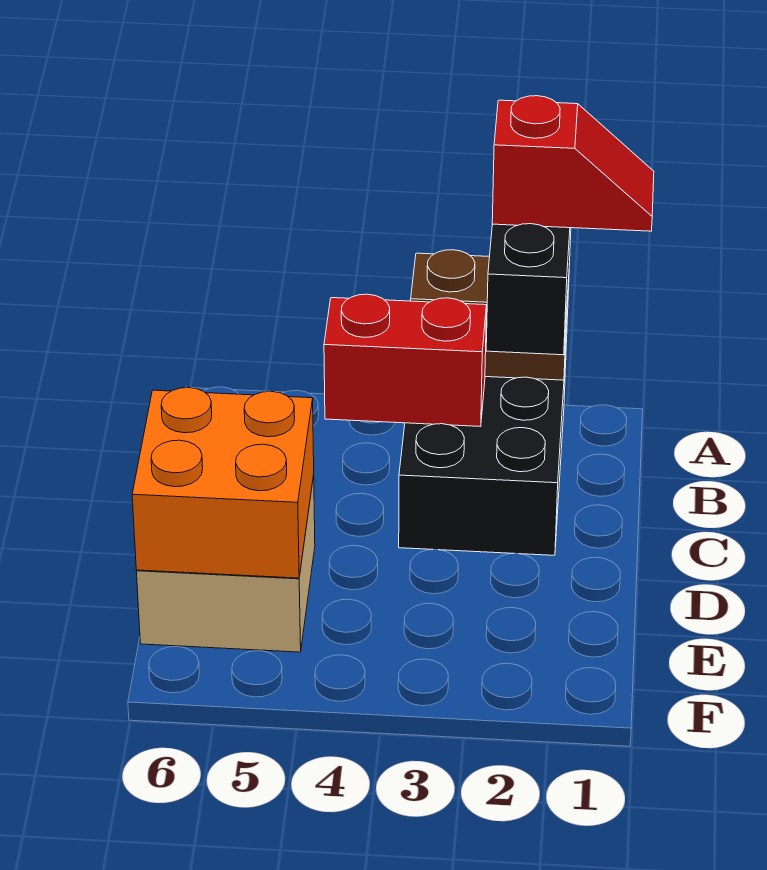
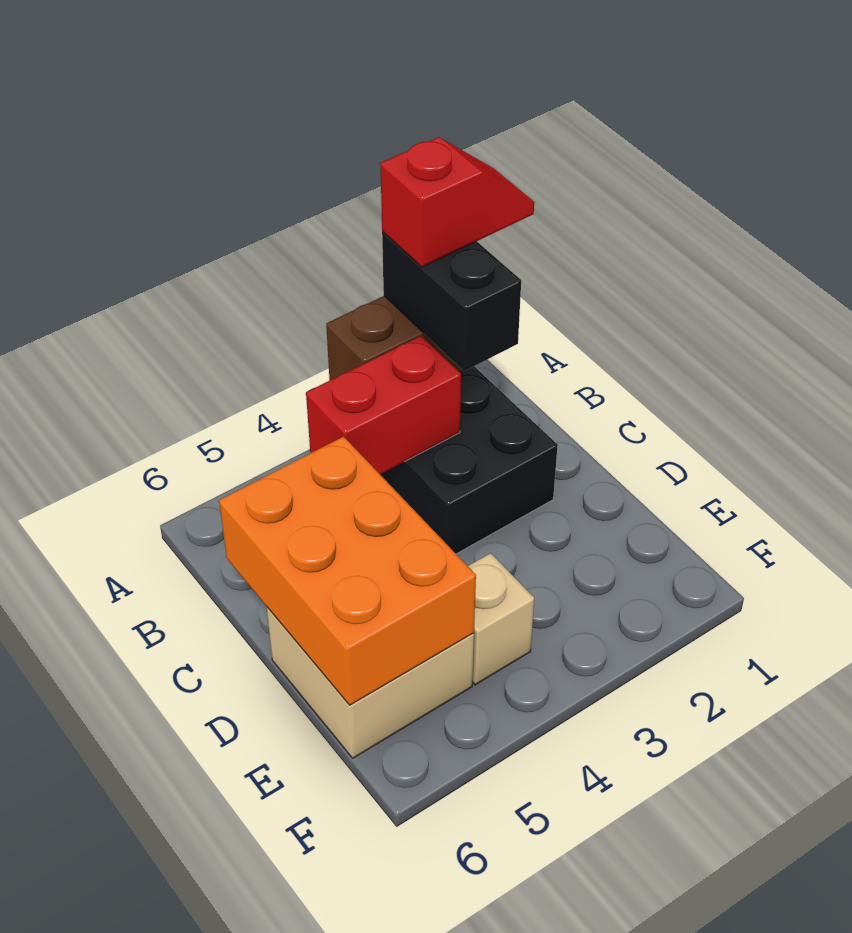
orange brick D5:E6 level 2 -> orange brick C5:E6 level 2
none -> tan brick E4 level 1

